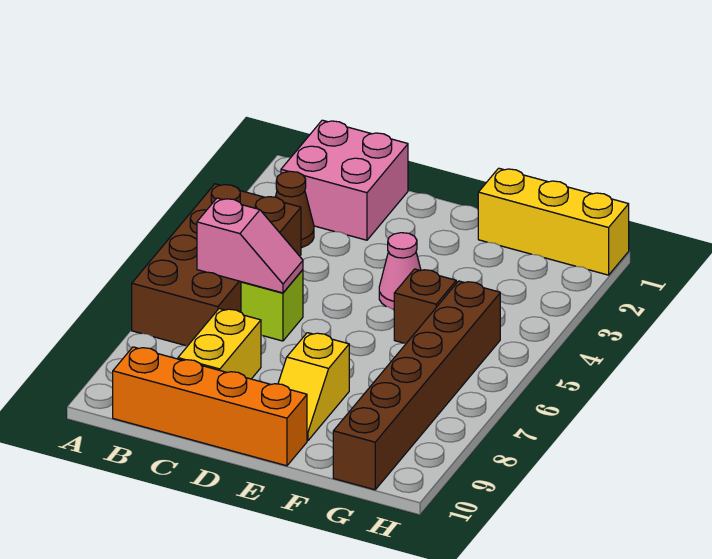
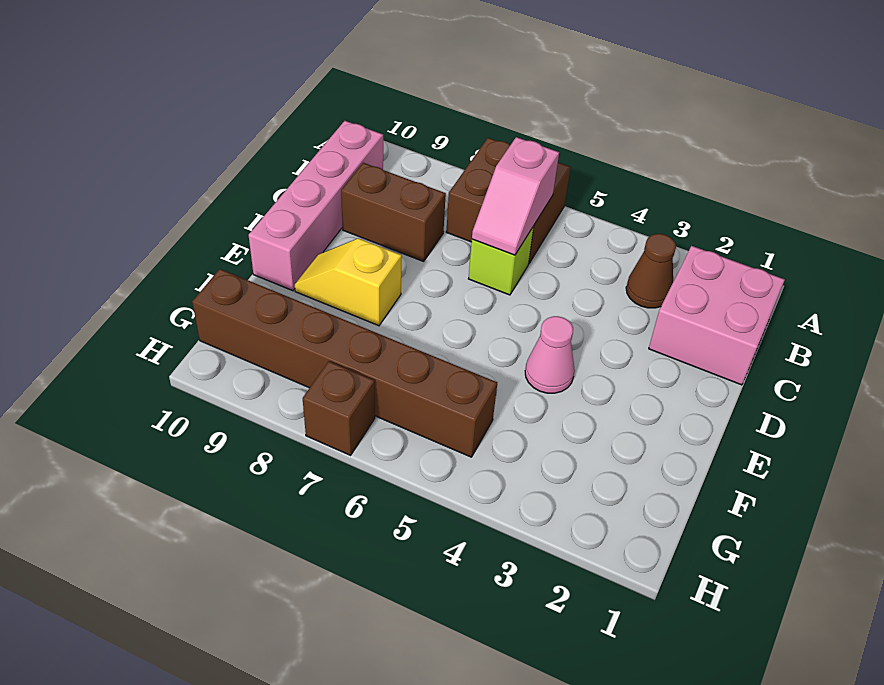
brown brick A4:B7 level 1 -> brown brick A6:B7 level 1
orange brick B10:E10 level 1 -> pink brick B10:E10 level 1
yellow brick C8:C9 level 1 -> brown brick C8:C9 level 1
yellow brick F1:H1 level 1 -> none
brown brick F5 level 1 -> brown brick H7 level 1

